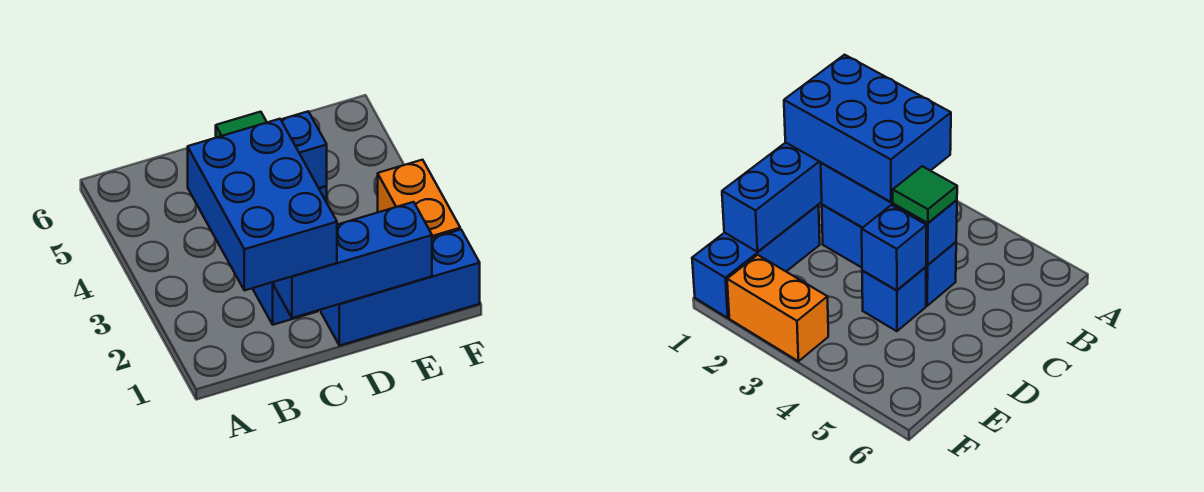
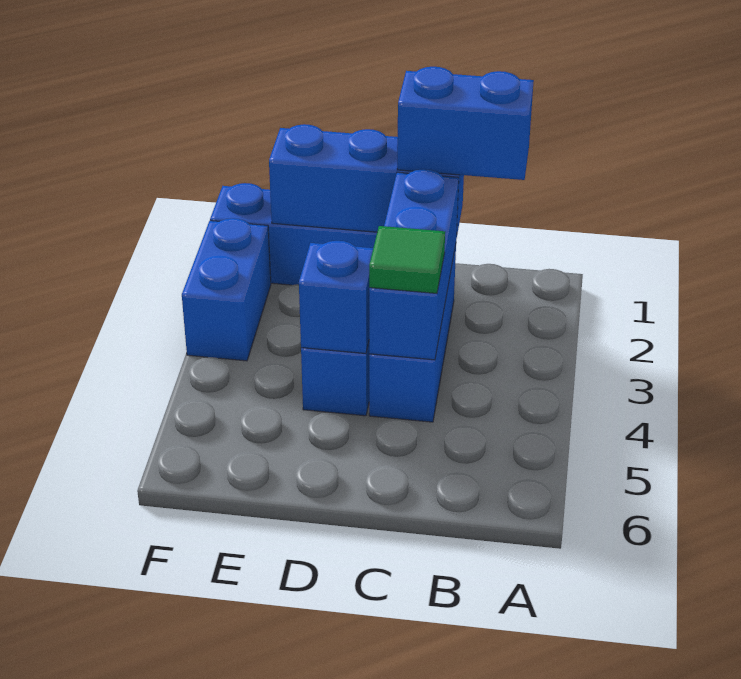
blue brick B1:C3 level 3 -> blue brick B1:C1 level 3
orange brick F2:F3 level 1 -> blue brick F2:F3 level 1

